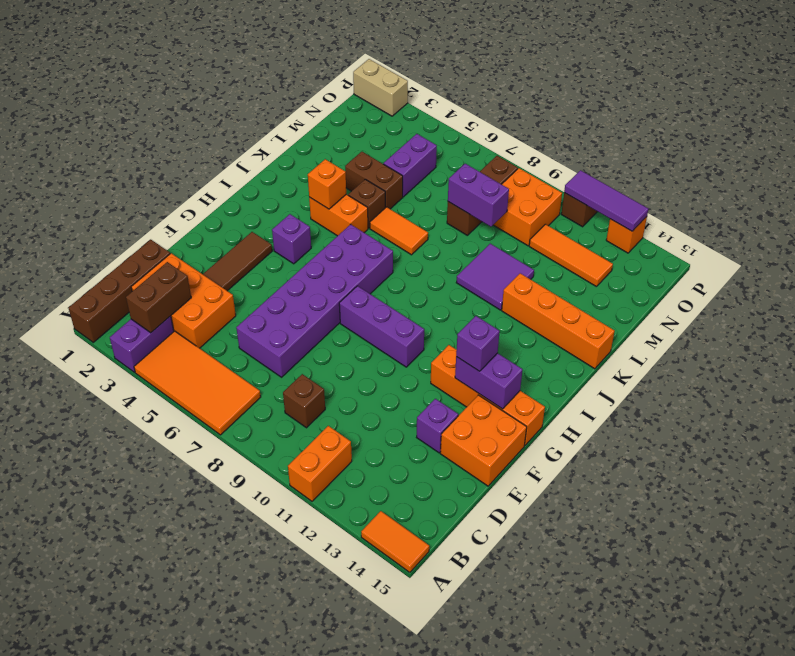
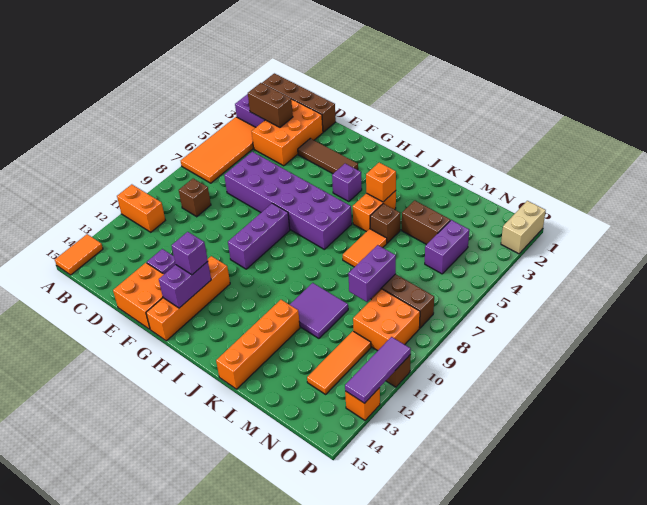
brown brick L4:L5 level 1 -> brown brick L4:M4 level 1
purple brick M5:N5 level 1 -> purple brick N4:N5 level 1

